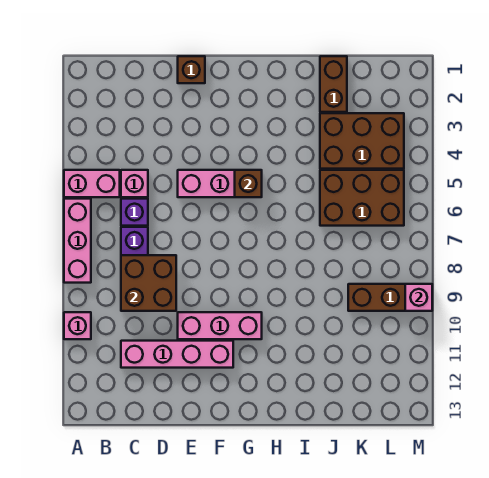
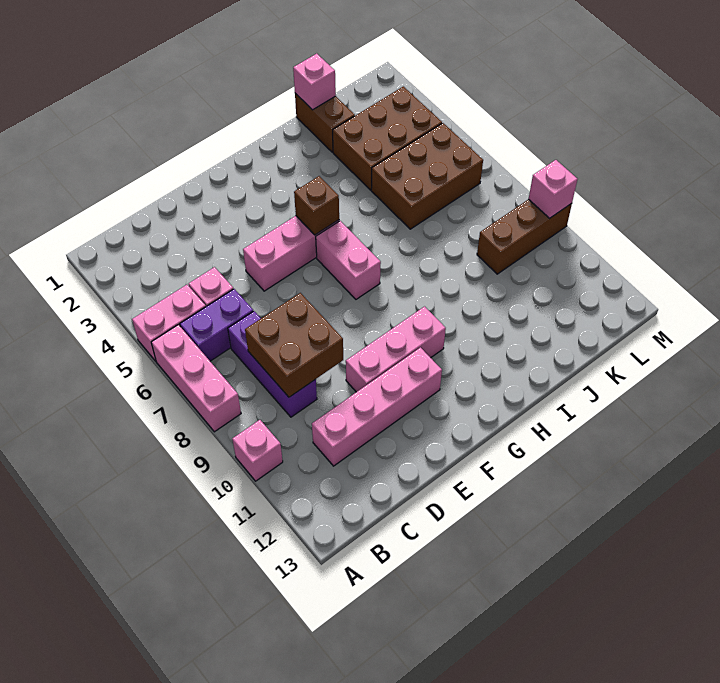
purple brick C6 level 1 -> purple brick B6:C6 level 1
brown brick E1 level 1 -> none
none -> pink brick G6:G7 level 1
none -> pink brick J1 level 2

